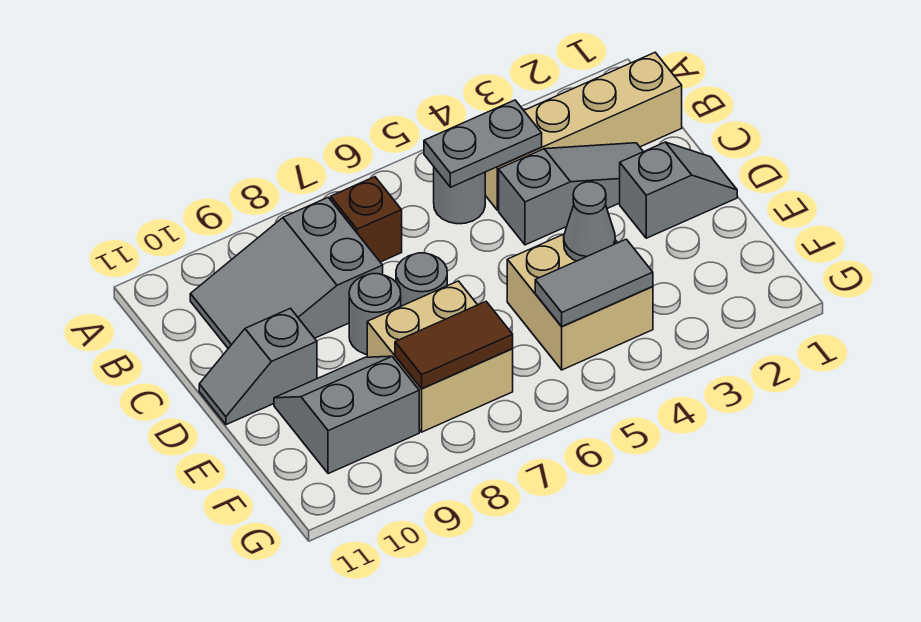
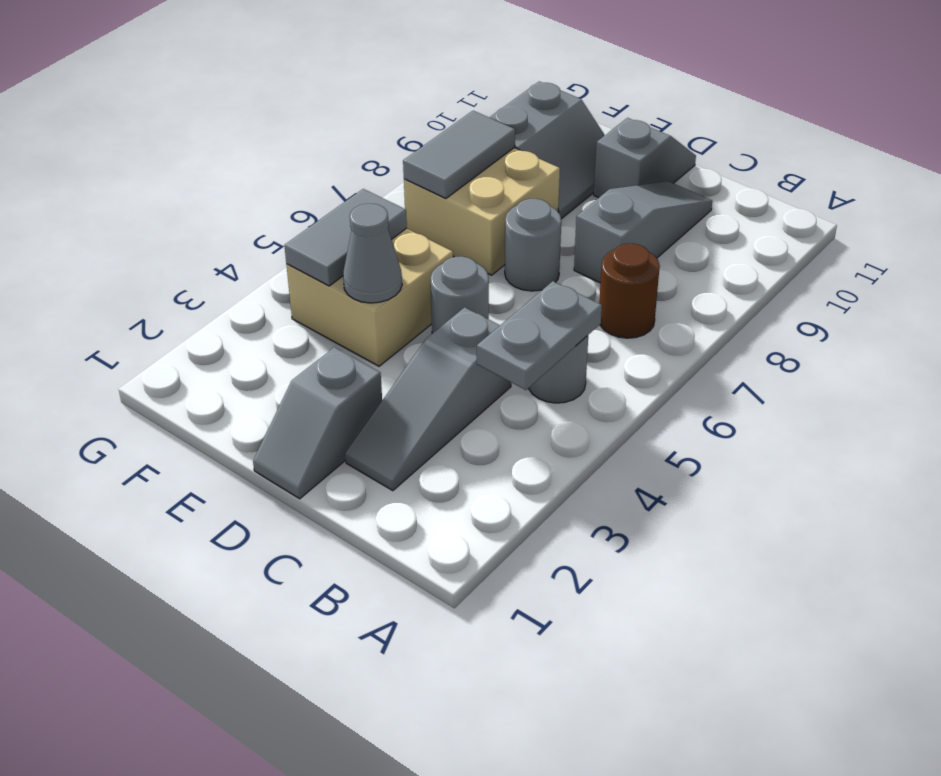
tan brick B1:B4 level 1 -> none
brown brick B7 level 1 -> brown round brick B7 level 1
grey slope B8:C10 level 1 top 8 -> grey slope C8:C10 level 1 top 8
grey round brick D8 level 1 -> grey round brick D5 level 1
brown tile F7:F8 level 2 -> grey tile F7:F8 level 2

